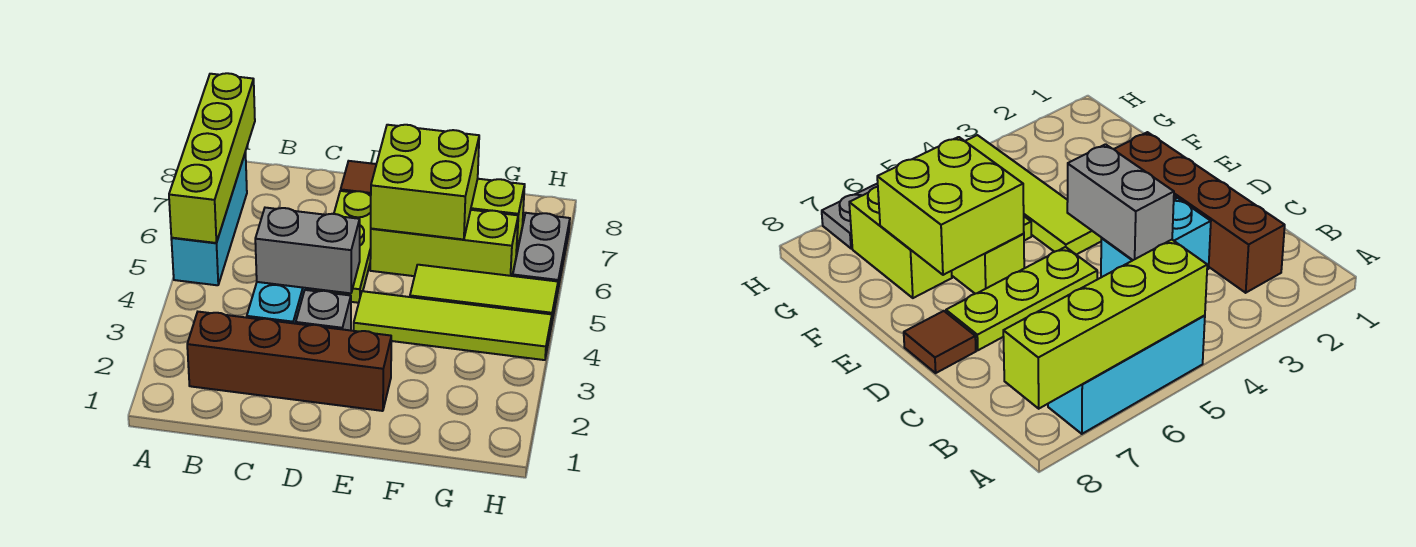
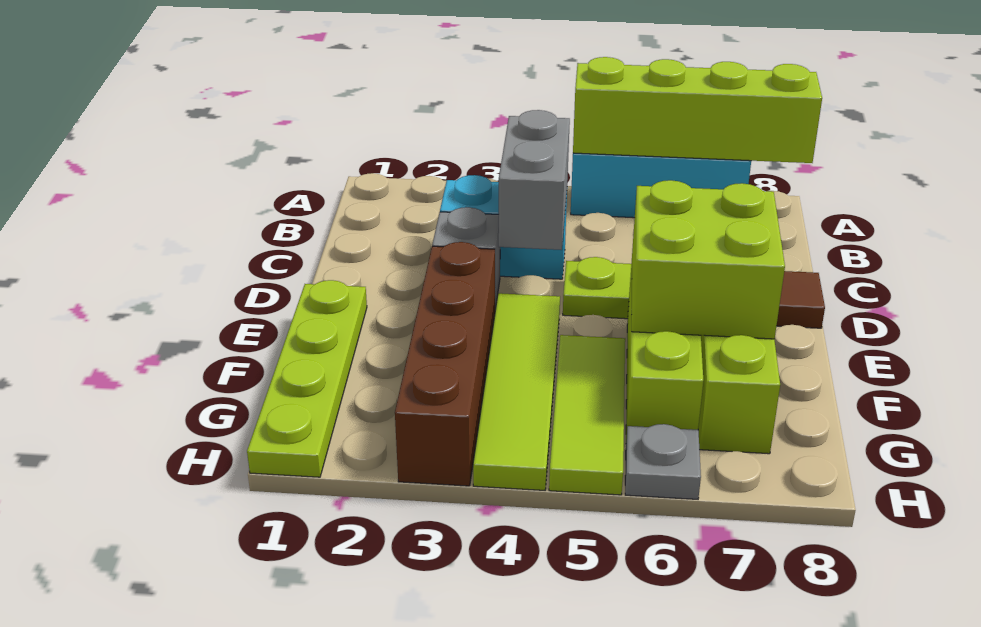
brown brick B2:E2 level 1 -> brown brick E3:H3 level 1
none -> lime plate E1:H1 level 1
grey plate H6:H7 level 1 -> grey plate H6 level 1

